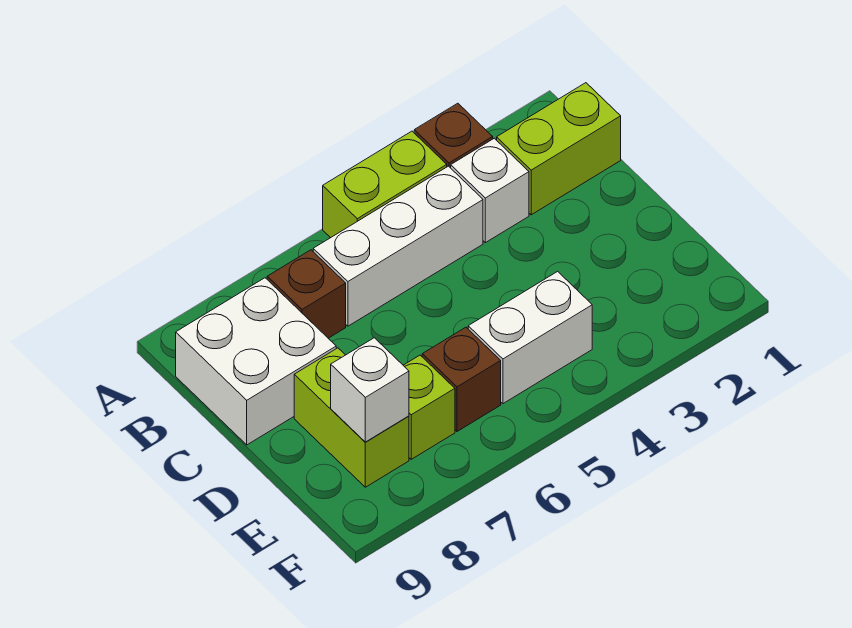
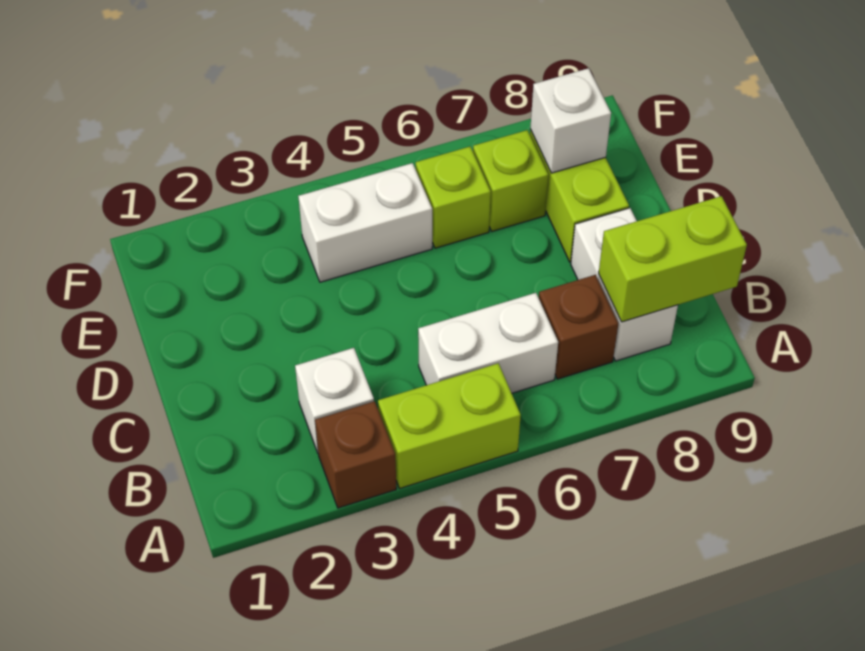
lime brick B1:B2 level 1 -> lime brick B8:B9 level 2
white brick B4:B6 level 1 -> white brick B5:B6 level 1
white brick B8:C9 level 1 -> white brick B8:C8 level 1
brown brick E6 level 1 -> lime brick E6 level 1

